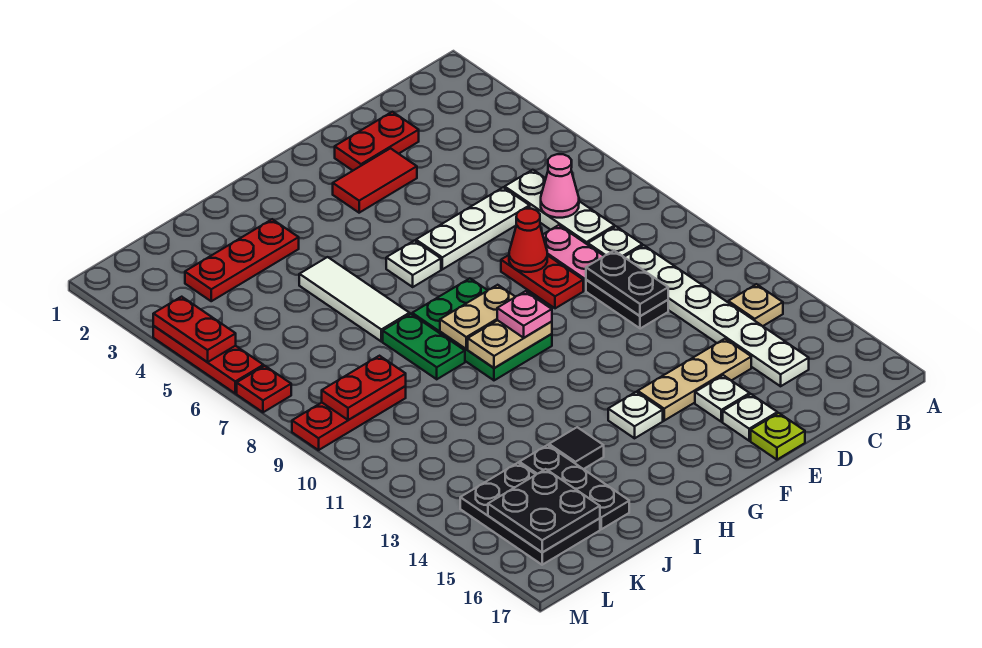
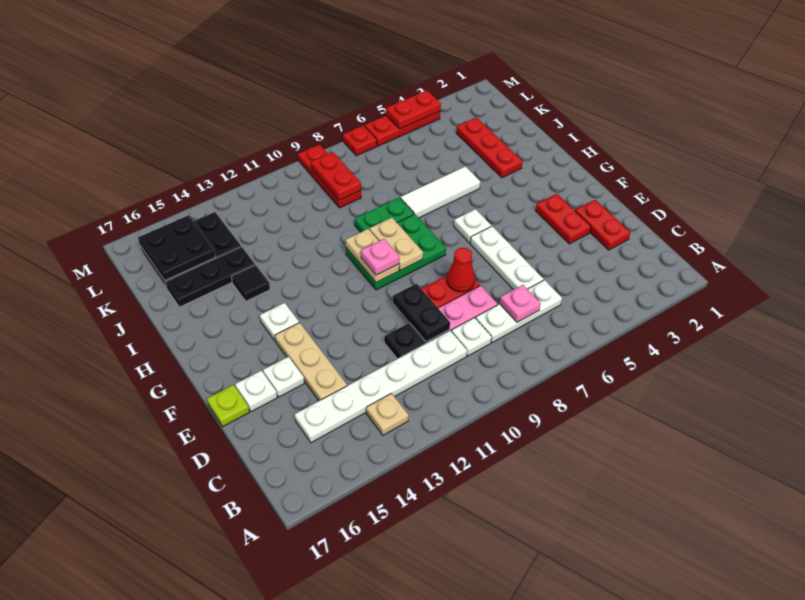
pink cone C7 level 2 -> pink plate C7 level 2
black plate D10:D11 level 2 -> black plate D10:E10 level 2
red tile E3:F3 level 1 -> red plate E3:F3 level 1

